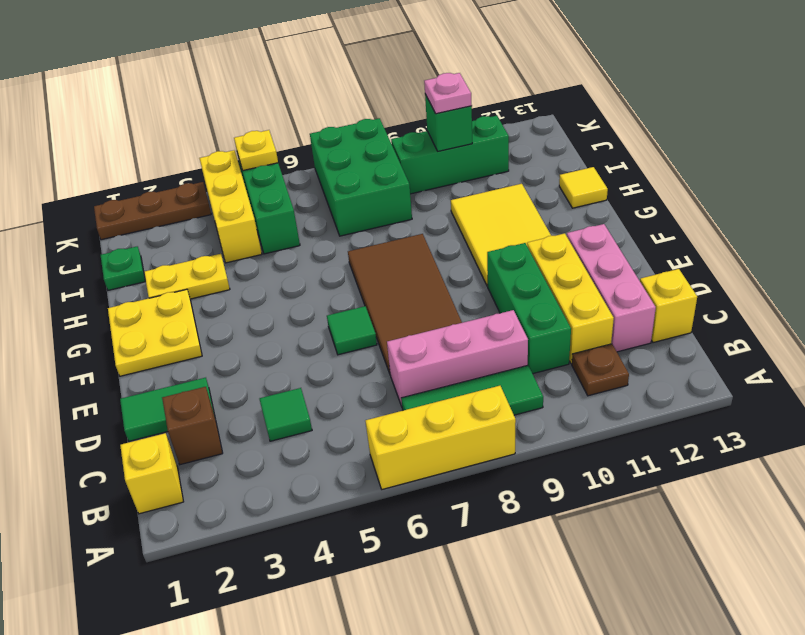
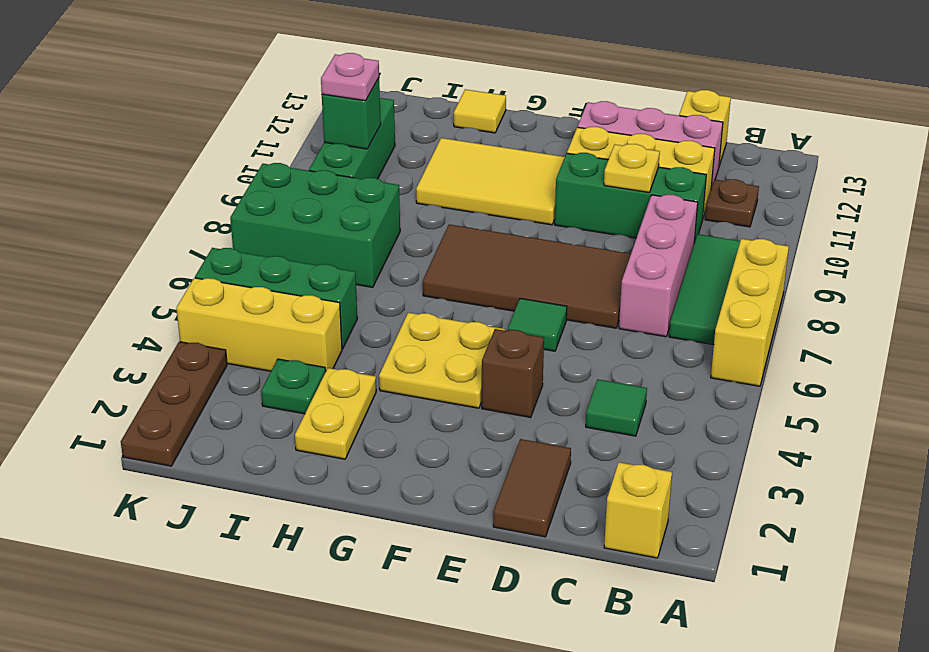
brown brick C2 level 1 -> brown brick E4 level 1
green tile D1:D2 level 1 -> brown tile D1:D2 level 1
yellow plate F1:G2 level 1 -> yellow plate F4:G5 level 1
green plate I1 level 1 -> green plate I3 level 1
yellow plate K5 level 2 -> yellow plate D10 level 2

